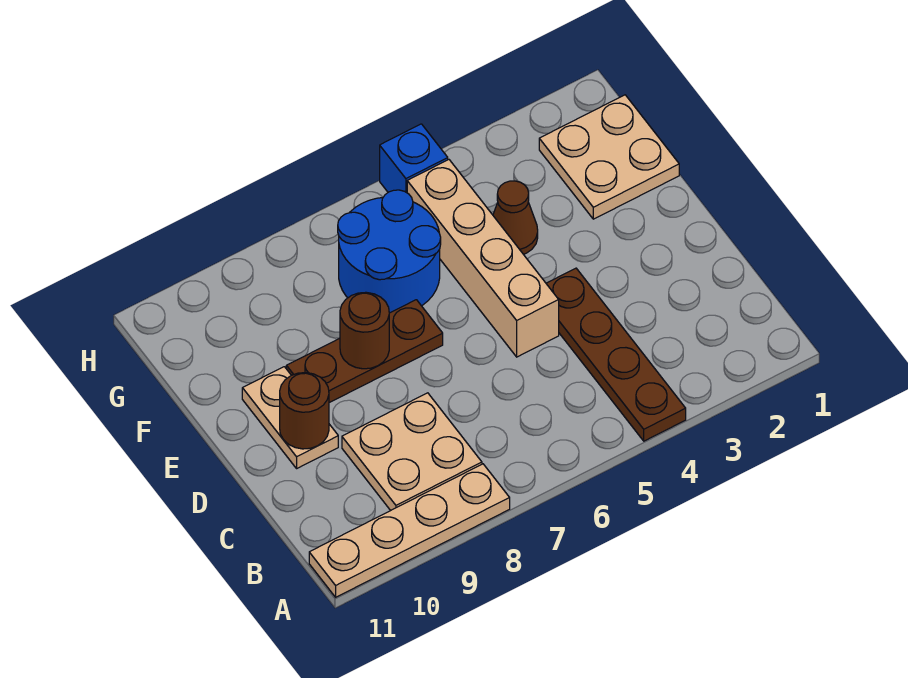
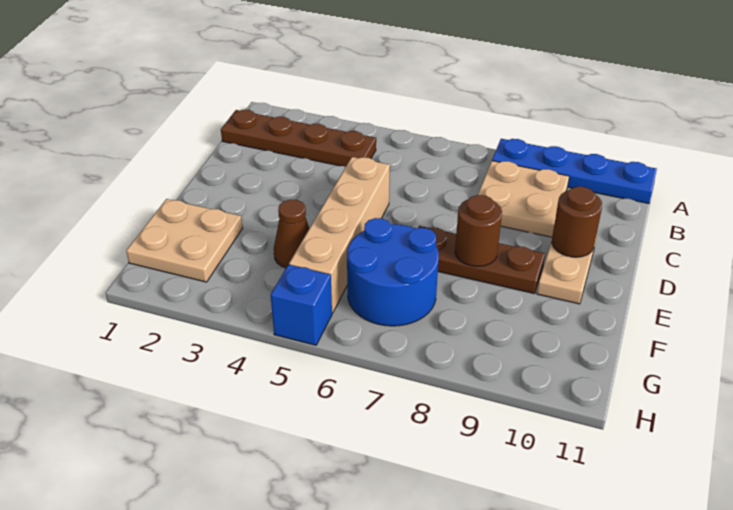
brown plate A4:D4 level 1 -> brown plate B1:B4 level 1
tan plate A8:A11 level 1 -> blue plate A8:A11 level 1

